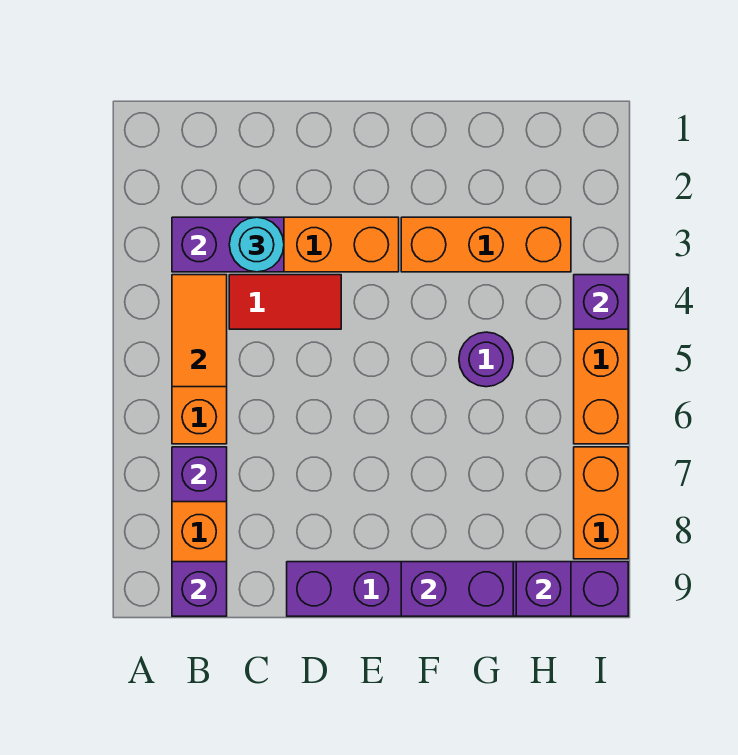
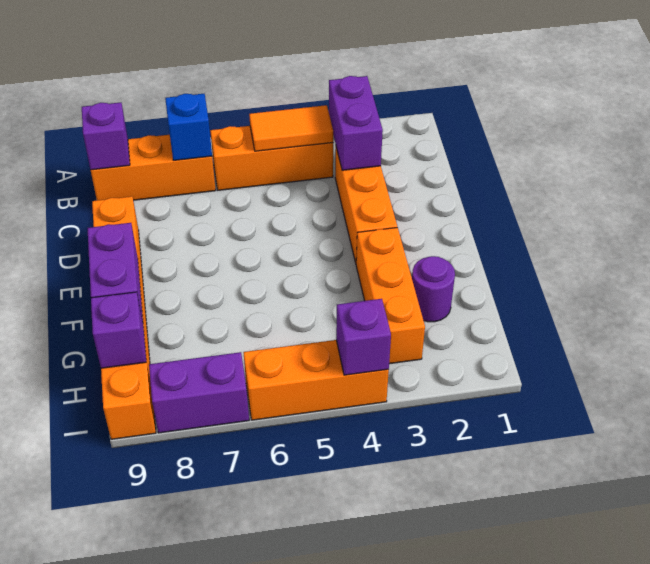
purple brick B7 level 2 -> blue brick B7 level 2
cyan round brick C3 level 3 -> none
red tile C4:D4 level 1 -> none
purple brick D9:I9 level 1 -> orange brick D9:I9 level 1
purple round brick G5 level 1 -> purple round brick G2 level 1
orange brick I7:I8 level 1 -> purple brick I7:I8 level 1

